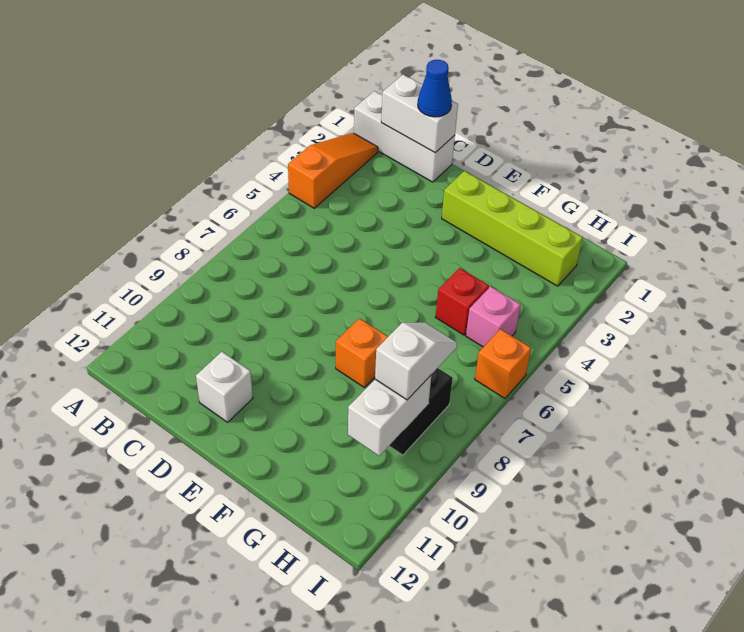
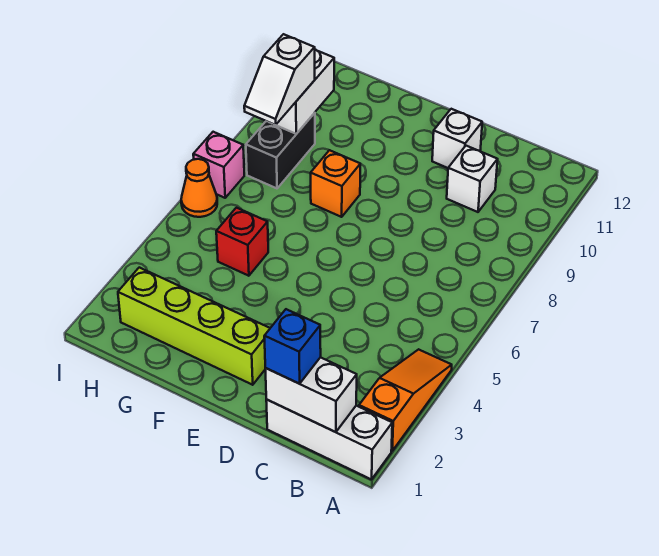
orange slope A2:A4 level 1 top 4 -> orange slope A2:A4 level 1 top 2
blue cone C1 level 3 -> blue brick C1 level 3
none -> white brick C10 level 1
pink brick H5 level 1 -> pink brick I7 level 1
orange brick I6 level 1 -> orange cone I6 level 1

